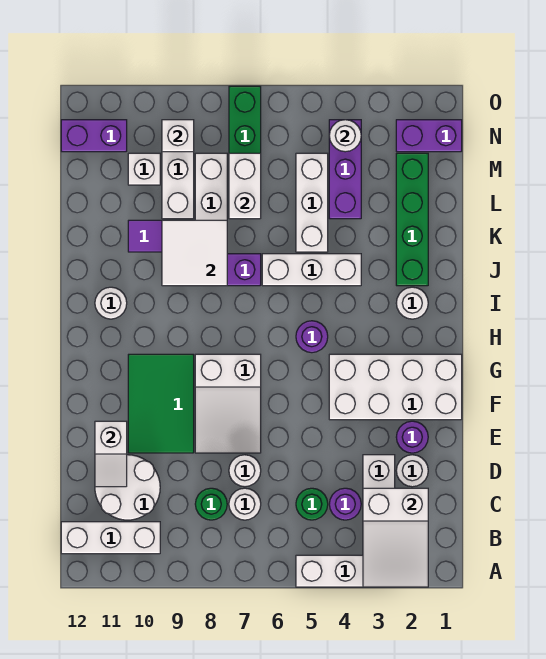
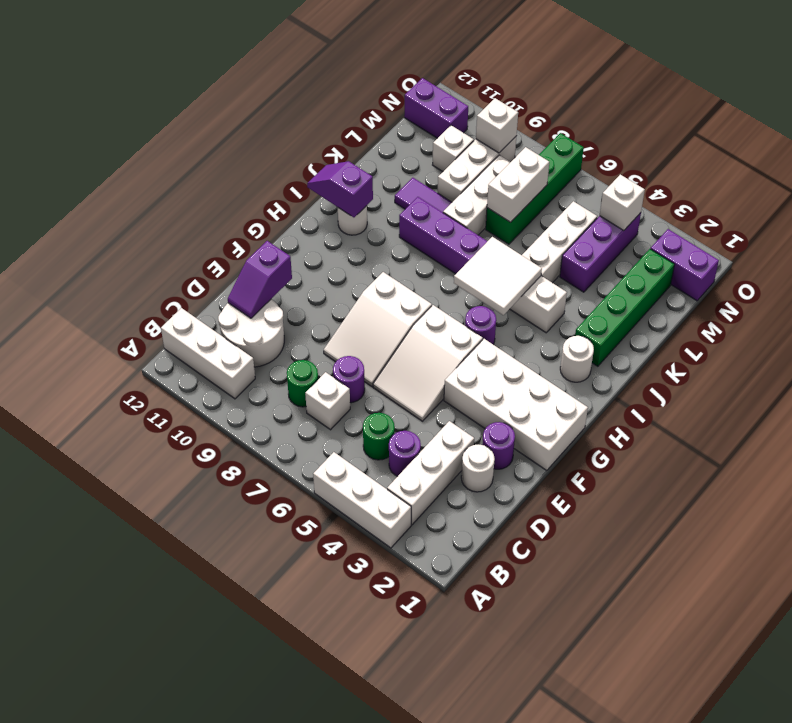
white slope A2:C3 level 2 top C -> white slope E5:G6 level 1 top G
white round brick C7 level 1 -> white brick C7 level 1
white round brick D7 level 1 -> purple round brick D7 level 1
white slope D11:E11 level 2 top E -> purple slope D11:E11 level 2 top E
green tile E9:G10 level 1 -> none
none -> purple slope I11:I12 level 2 top 11
white tile J8:K9 level 2 -> white tile I5:J6 level 2
white round brick N4 level 2 -> white brick N4 level 2

